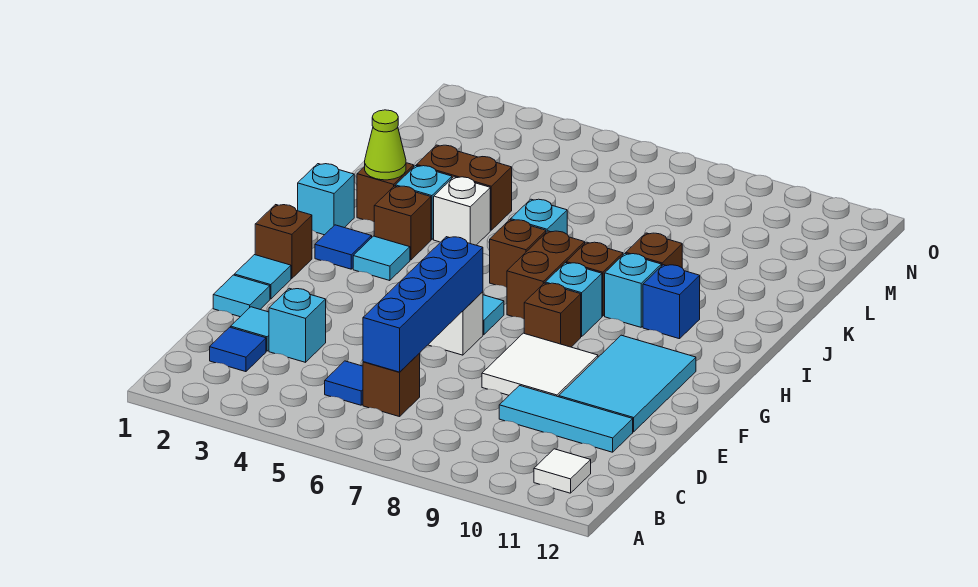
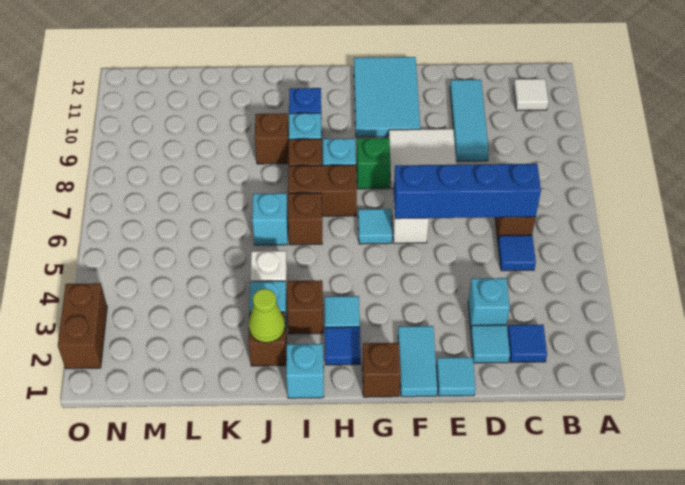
cyan tile E10:G11 level 1 -> cyan tile F10:G12 level 1
cyan tile F1 level 1 -> cyan tile F1:F2 level 1
brown brick G8 level 1 -> green brick G8 level 1
brown brick K3:K4 level 1 -> brown brick O2:O3 level 1

